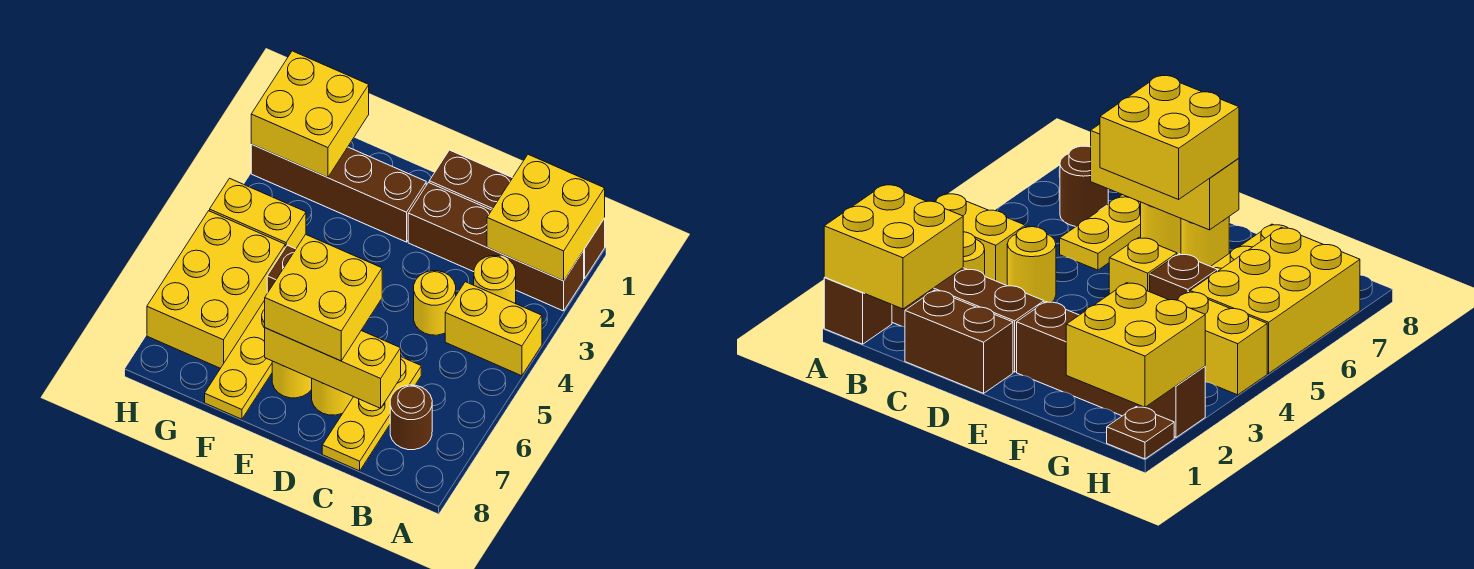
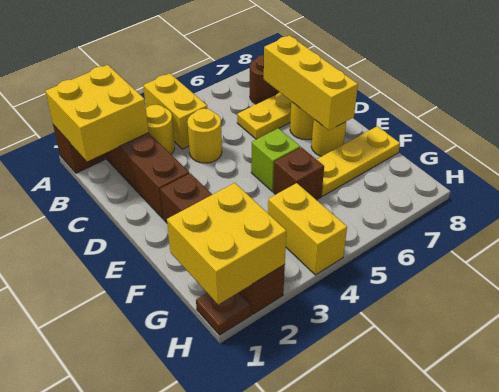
brown brick C1:D1 level 1 -> none
yellow brick D6:E7 level 3 -> none
yellow brick E5 level 1 -> lime brick E5 level 1
yellow brick G5:H7 level 1 -> none

